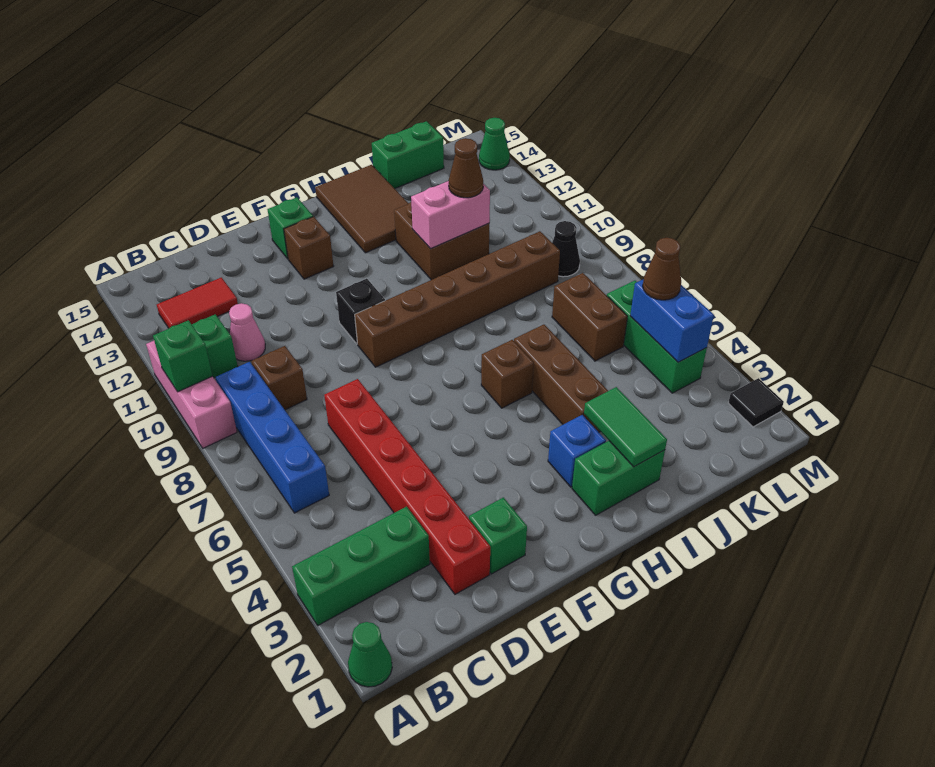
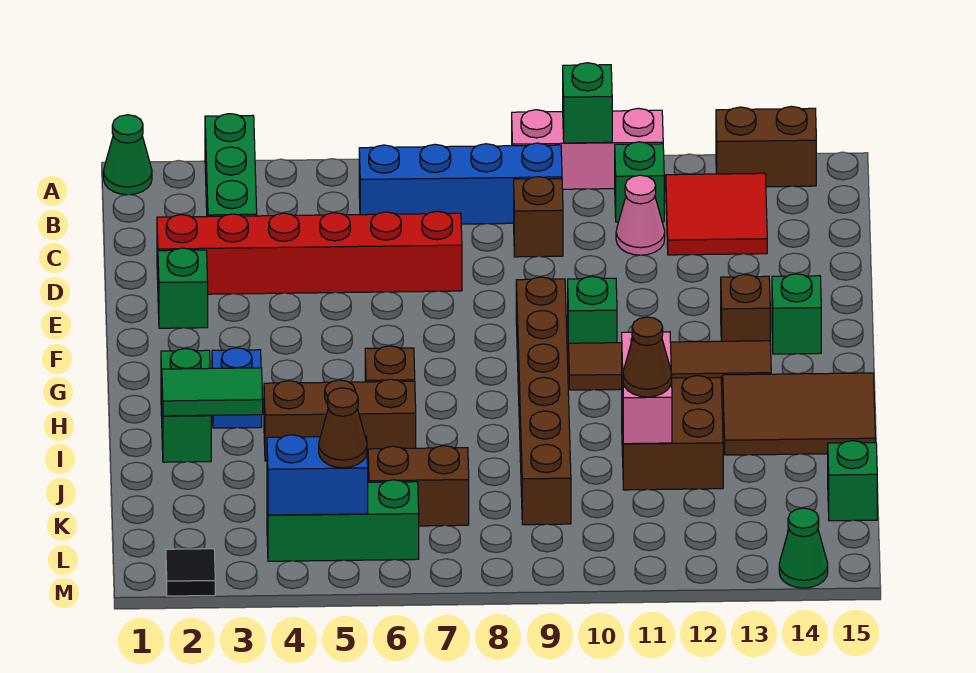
none -> brown brick A13:A14 level 1
red tile B13:C13 level 1 -> red tile B12:C13 level 1
black brick F10 level 1 -> green brick F10 level 1
none -> brown tile G10:G13 level 1
green brick J15:K15 level 1 -> green brick K15 level 1
black cone L9 level 1 -> none

